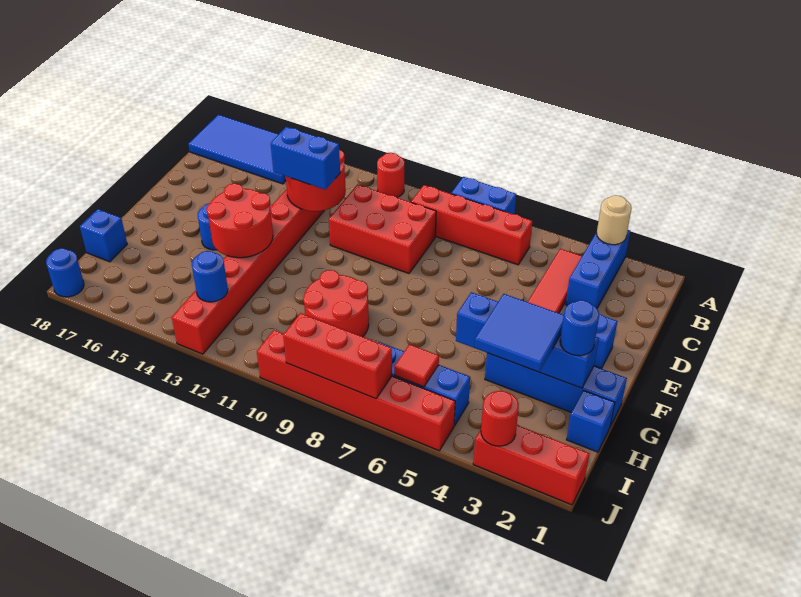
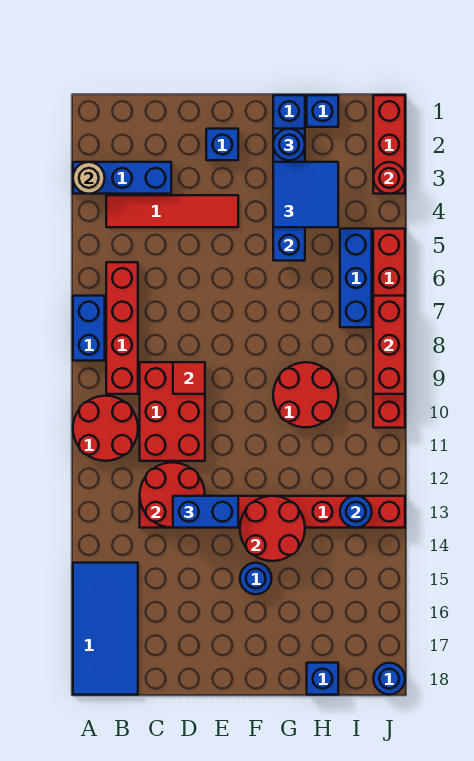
red round brick A11 level 1 -> red round brick A10:B11 level 1
blue brick D12:D13 level 3 -> blue brick D13:E13 level 3
red tile I6 level 2 -> red tile D9 level 2

